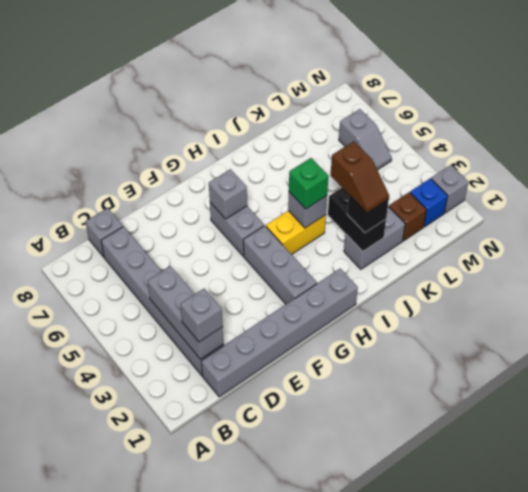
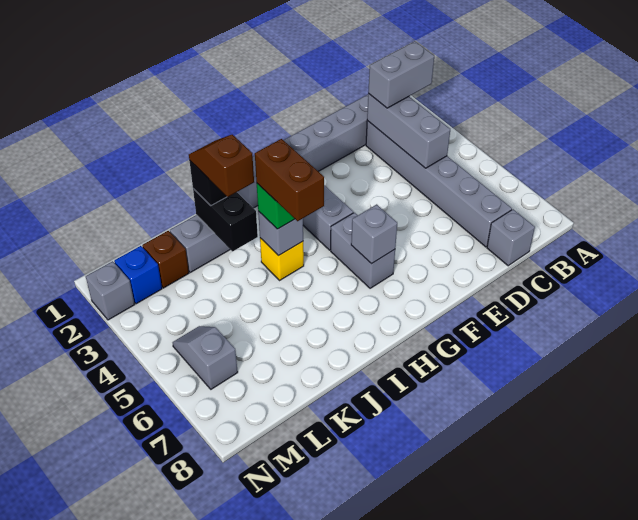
grey brick C2 level 3 -> grey brick B2:C2 level 3
yellow brick H4:I4 level 1 -> yellow brick I4 level 1
none -> brown brick I4:I5 level 4

